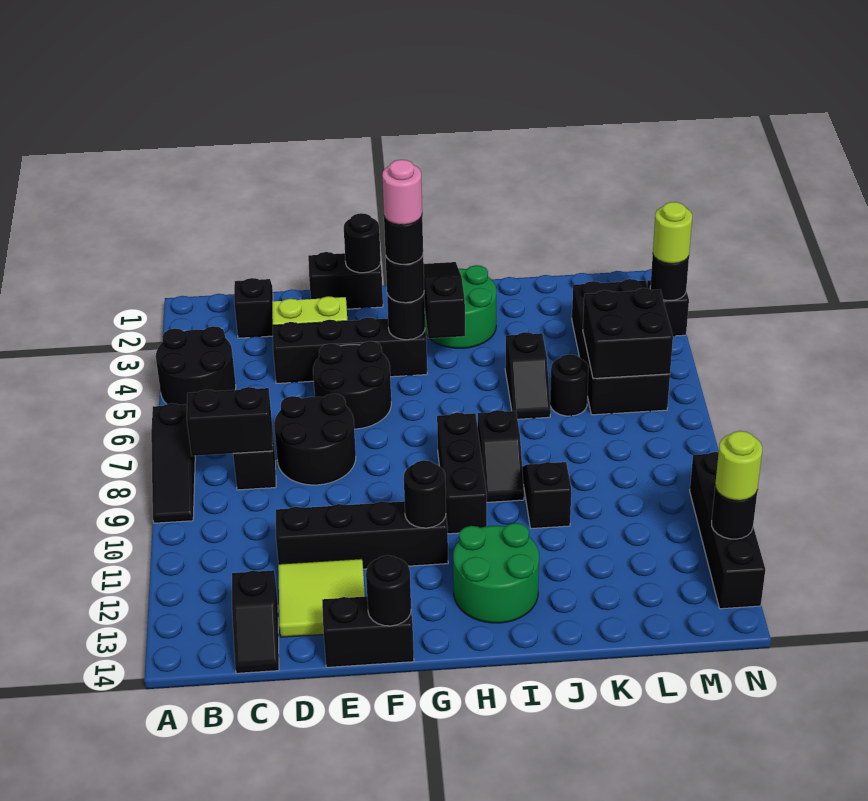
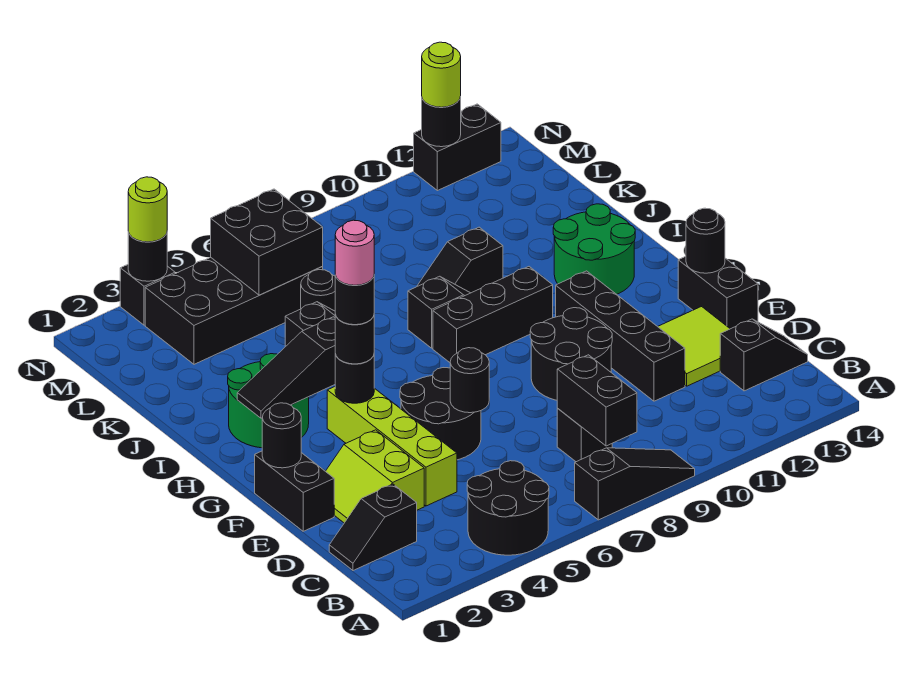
black brick D4:G4 level 1 -> lime brick D4:G4 level 1
black round brick D7:E8 level 1 -> black round brick E9:F10 level 1
black round brick G11 level 2 -> black round brick E6 level 2
black brick N10:N13 level 1 -> black brick N12:N13 level 1

